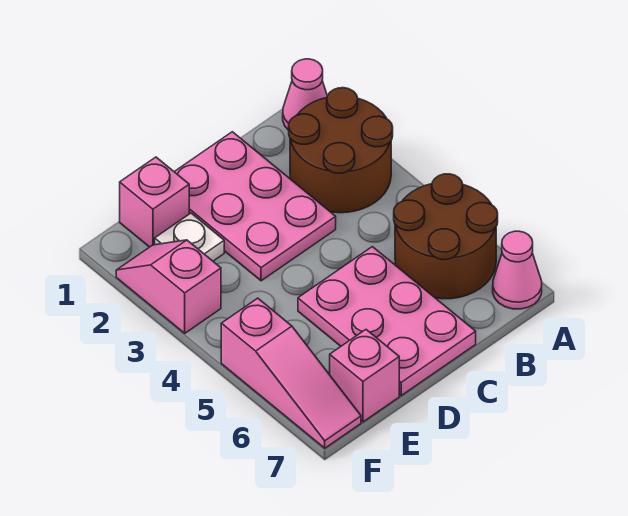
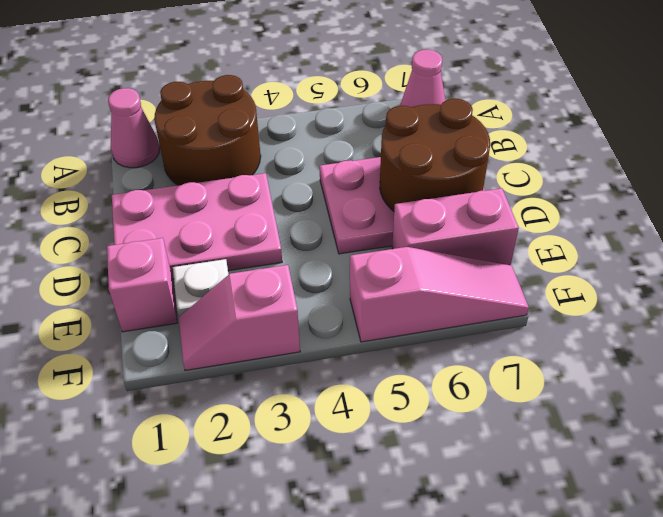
brown round brick A5:B6 level 1 -> brown round brick C6:D7 level 2
pink brick E7 level 1 -> pink brick E6:E7 level 1

